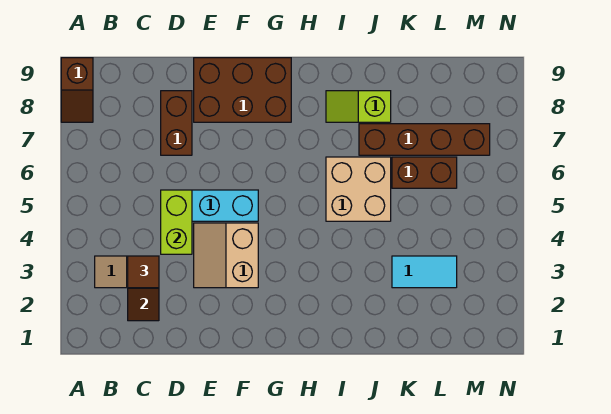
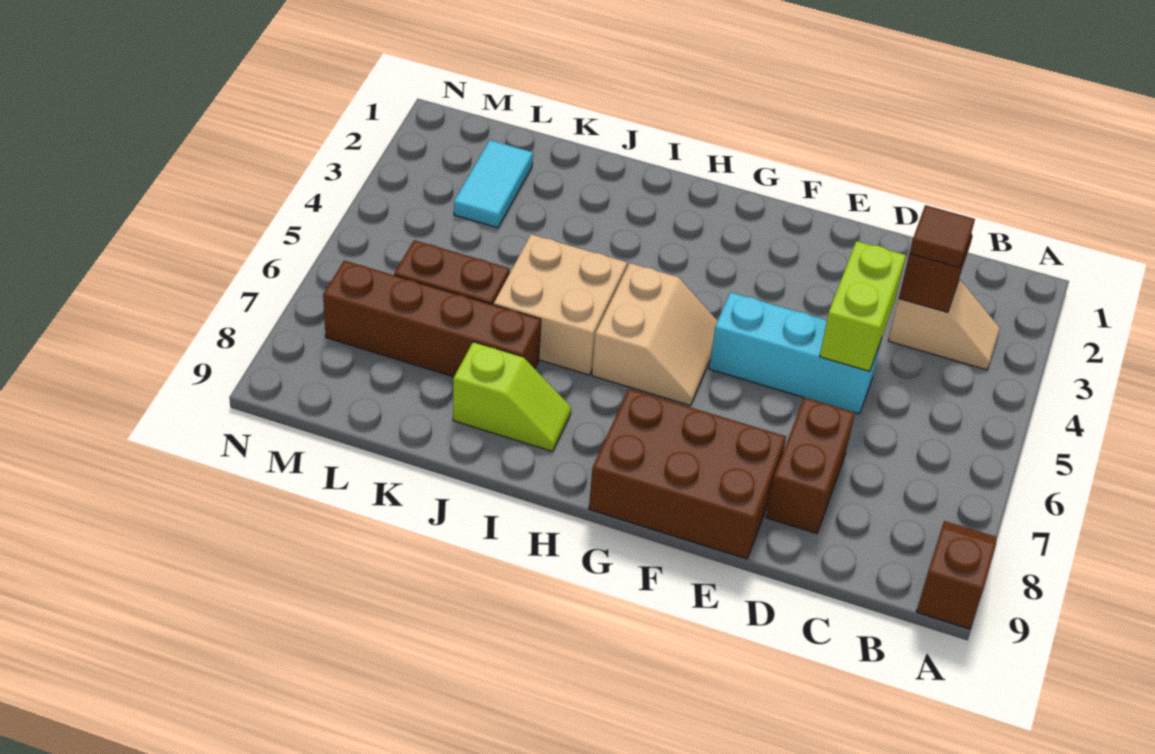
tan slope E3:F4 level 1 top F -> tan slope G5:H6 level 1 top H
cyan tile K3:L3 level 1 -> cyan tile L2:L3 level 1

